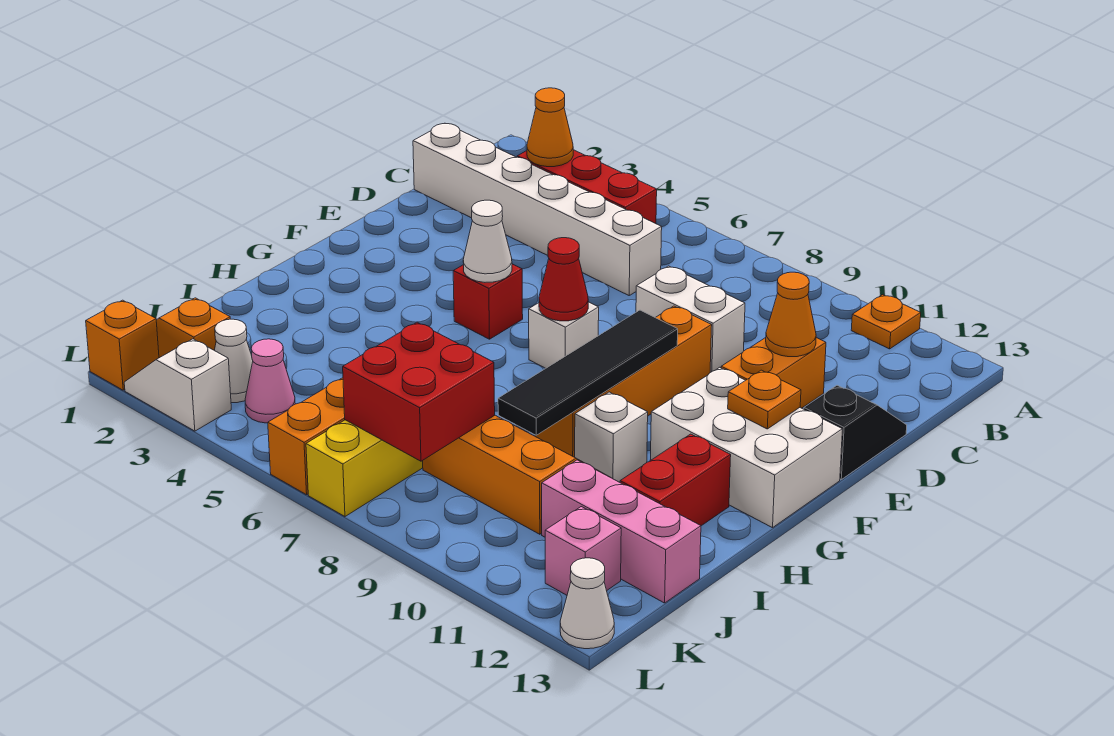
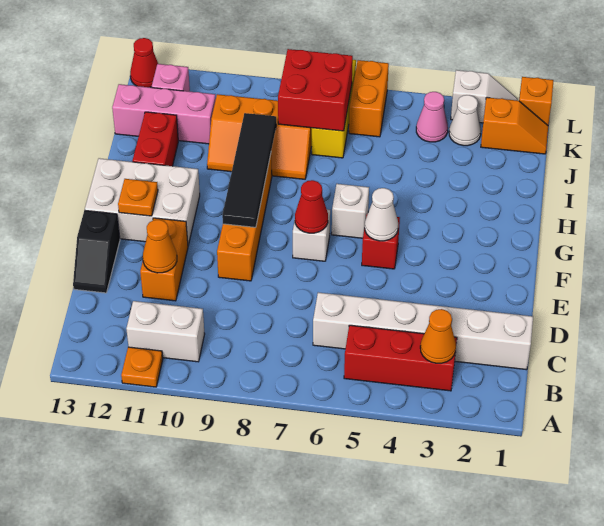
white brick D8:D9 level 1 -> white brick B10:B11 level 1
white brick H10 level 1 -> white brick G6 level 1
white cone L13 level 1 -> red cone L13 level 1

